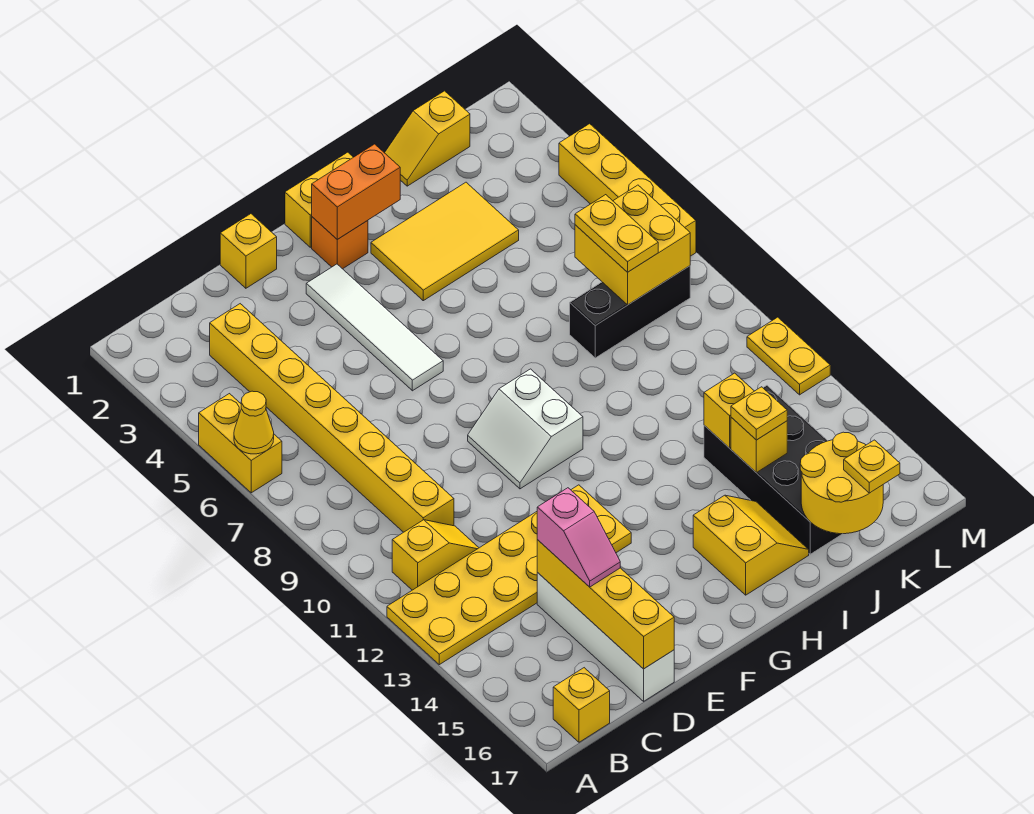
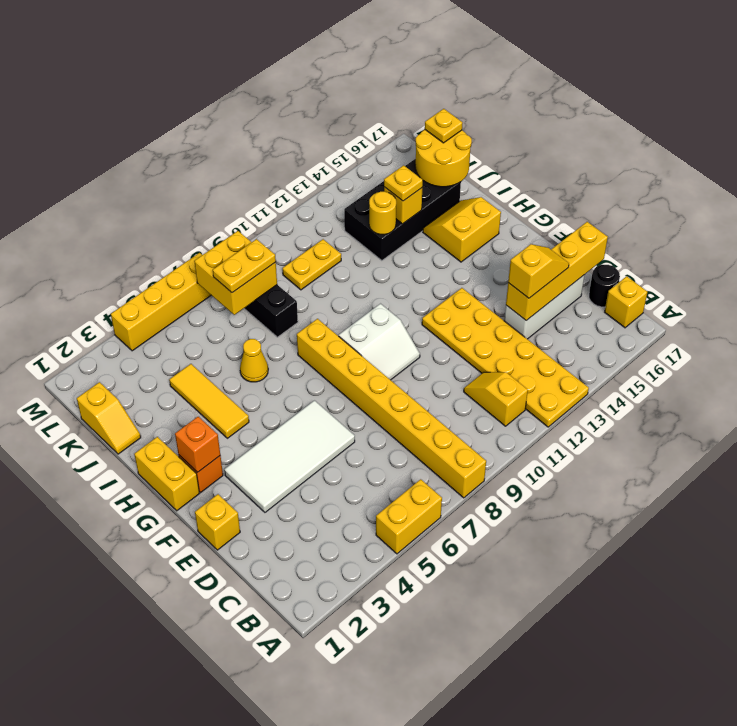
yellow cone A6 level 2 -> yellow cone I6 level 1
yellow brick C3:C10 level 1 -> yellow brick A8:H8 level 1
none -> black round brick C17 level 1
white brick D14:D17 level 1 -> white brick D14:D16 level 1
pink slope D14:D15 level 3 top 14 -> yellow slope D14:D15 level 3 top 14
white tile F3:F6 level 1 -> white tile E3:F6 level 1
orange brick G2:H2 level 2 -> orange brick G2 level 2
yellow tile H3:J4 level 1 -> yellow tile H4:J4 level 1
yellow brick J13 level 2 -> yellow round brick J13 level 2
yellow plate M11:M12 level 1 -> yellow plate K10:K11 level 1

